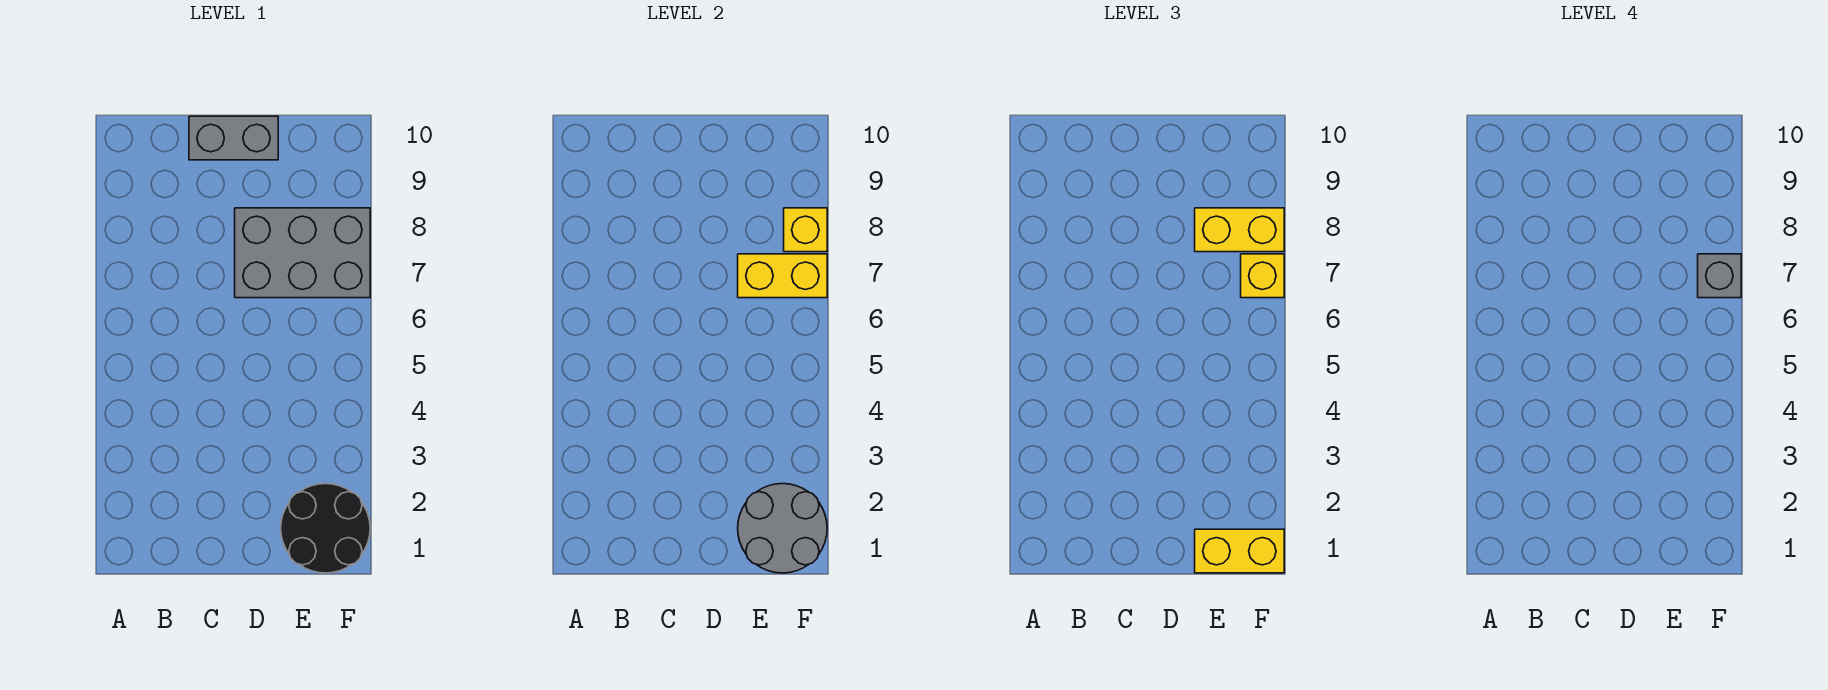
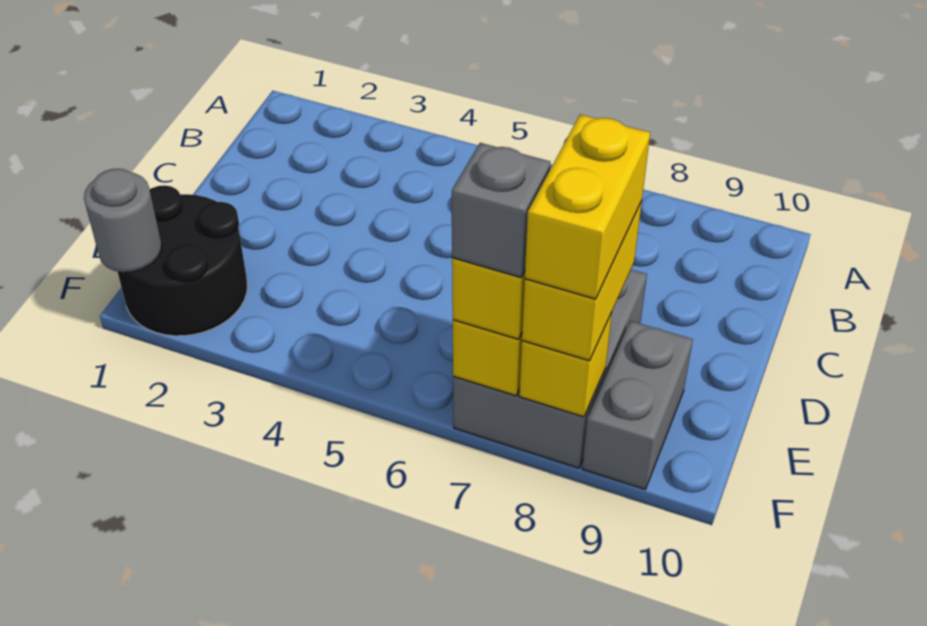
grey brick C10:D10 level 1 -> grey brick E9:F9 level 1
grey round brick E1:F2 level 2 -> grey round brick F1 level 2
yellow brick E1:F1 level 3 -> yellow brick E8:F8 level 4

